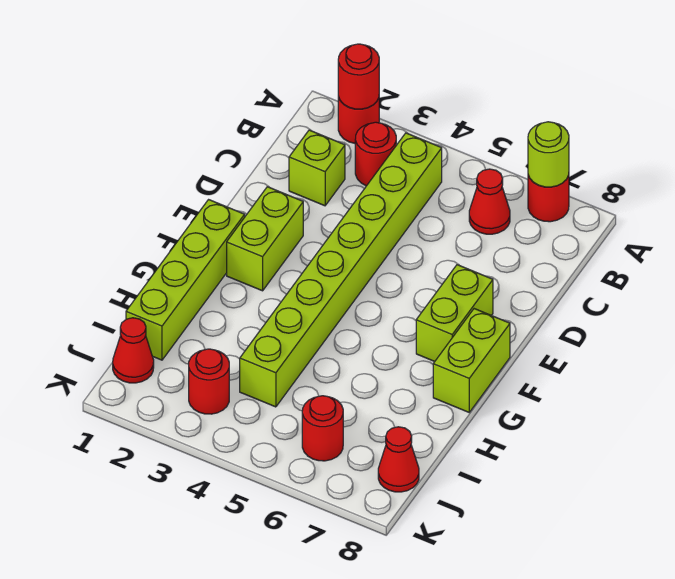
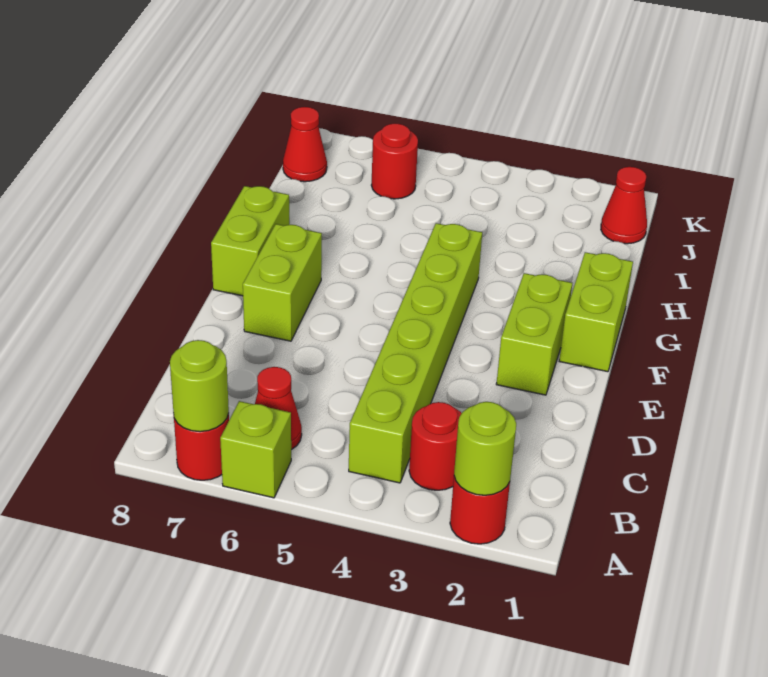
red round brick A2 level 2 -> lime round brick A2 level 2
lime brick B4:I4 level 1 -> lime brick B4:G4 level 1
lime brick C2 level 1 -> lime brick A6 level 1
lime brick F1:I1 level 1 -> lime brick F1:G1 level 1
red round brick J3 level 1 -> none

